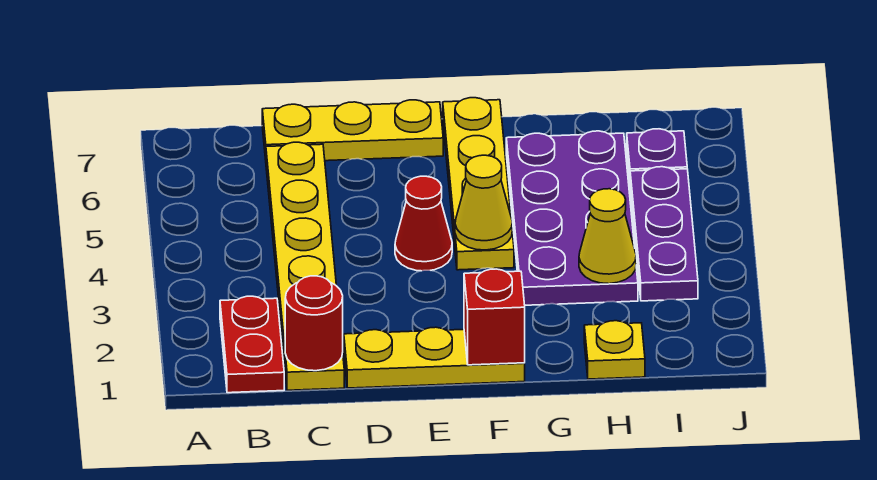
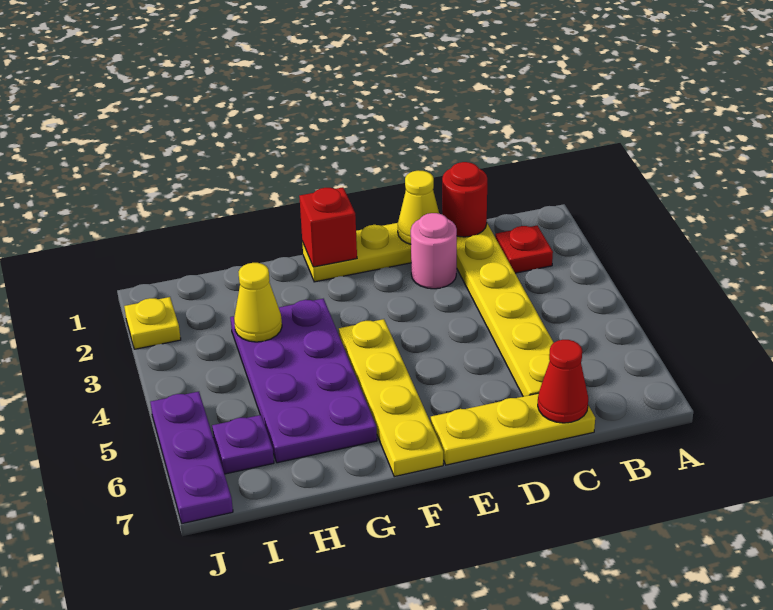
red plate B1:B2 level 1 -> red plate B2 level 1
none -> pink round brick D2 level 1
red cone E4 level 1 -> red cone C7 level 2
yellow cone F4 level 2 -> yellow cone D1 level 2
yellow plate H1 level 1 -> yellow plate J2 level 1
purple plate I3:I5 level 1 -> purple plate J5:J7 level 1

